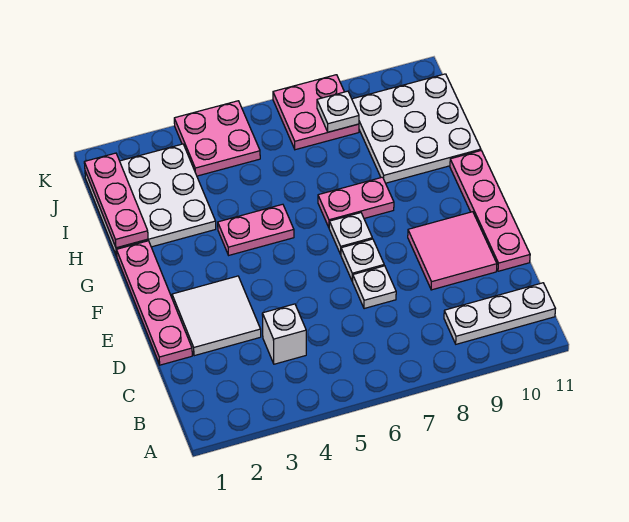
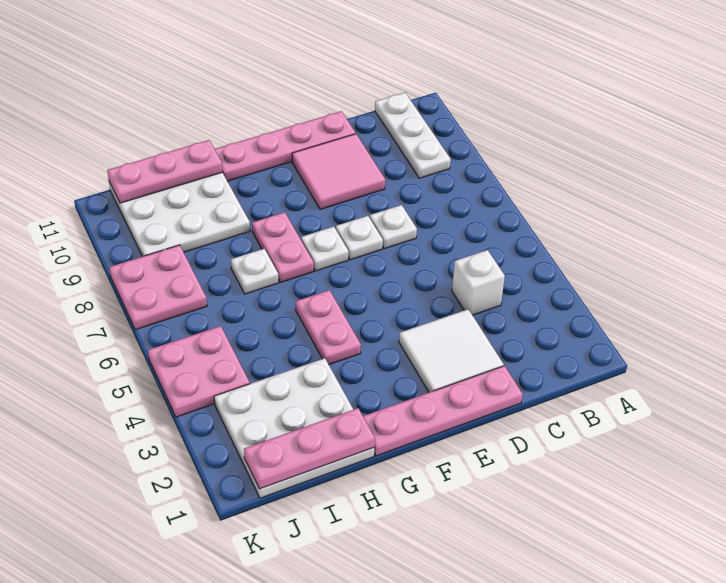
none -> pink plate H11:J11 level 2
white plate J8 level 2 -> white plate H7 level 1

